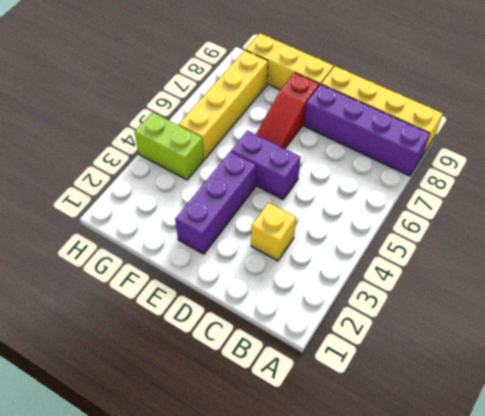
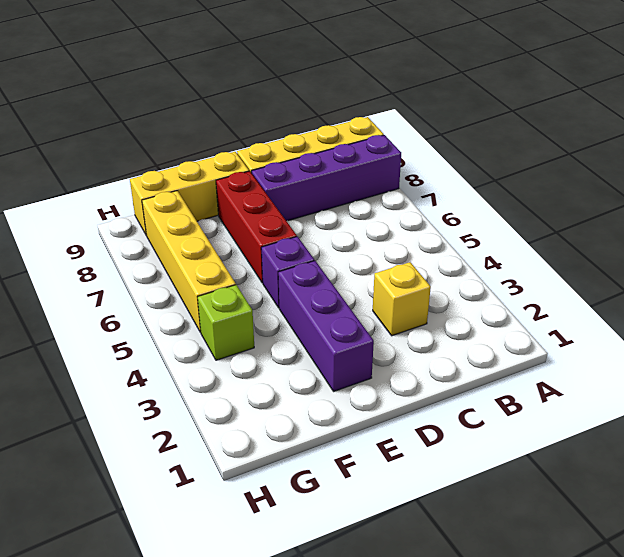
purple brick D5:E5 level 1 -> purple brick E5 level 1
red slope E6:E8 level 1 top 8 -> red brick E6:E8 level 1
lime brick G4:H4 level 1 -> lime brick G4 level 1

